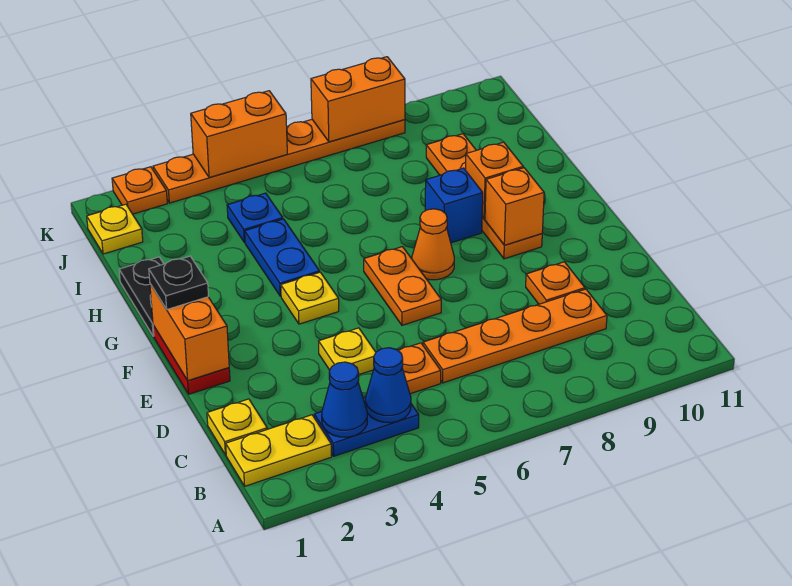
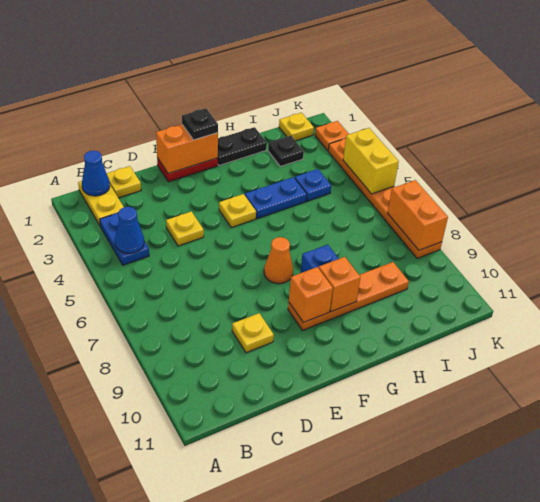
blue cone B3 level 2 -> blue cone B1 level 2
orange plate C5 level 1 -> none
orange plate C6:C9 level 1 -> none
orange plate D9 level 1 -> yellow plate D9 level 1
orange plate E6:F6 level 1 -> none
none -> black plate I2 level 1
orange brick K4:K5 level 2 -> yellow brick K4:K5 level 2

